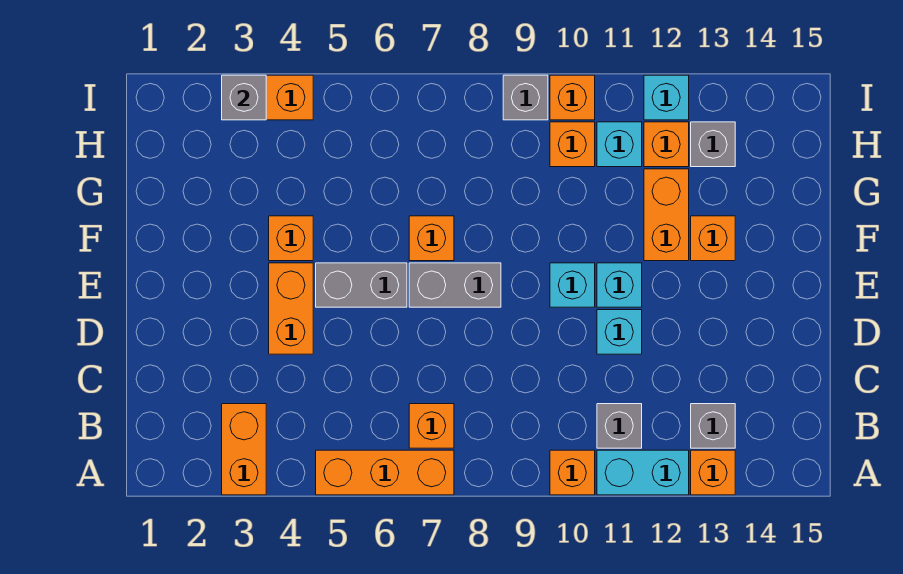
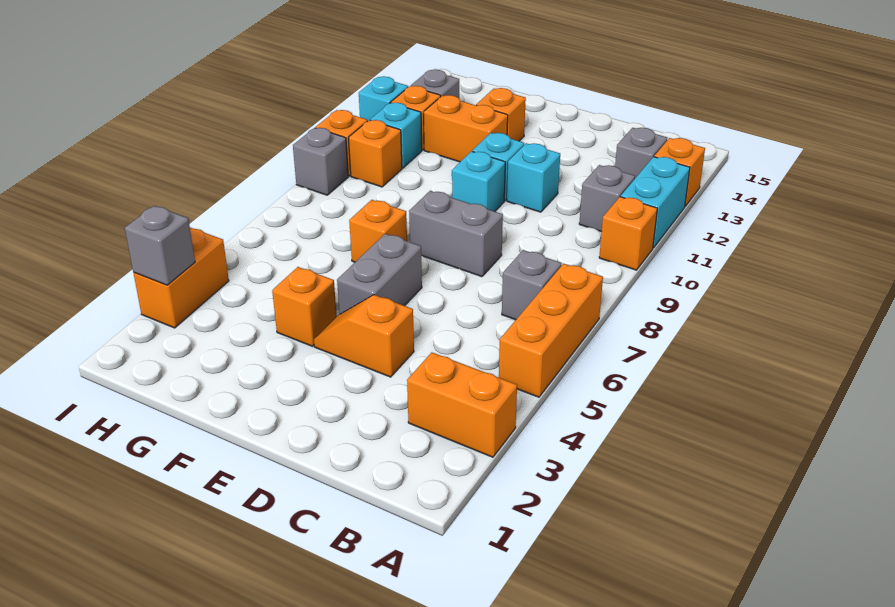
orange brick B7 level 1 -> grey brick B7 level 1
orange brick D4:E4 level 1 -> orange slope D4:E4 level 1 top D
grey brick E7:E8 level 1 -> grey brick D8:E8 level 1

